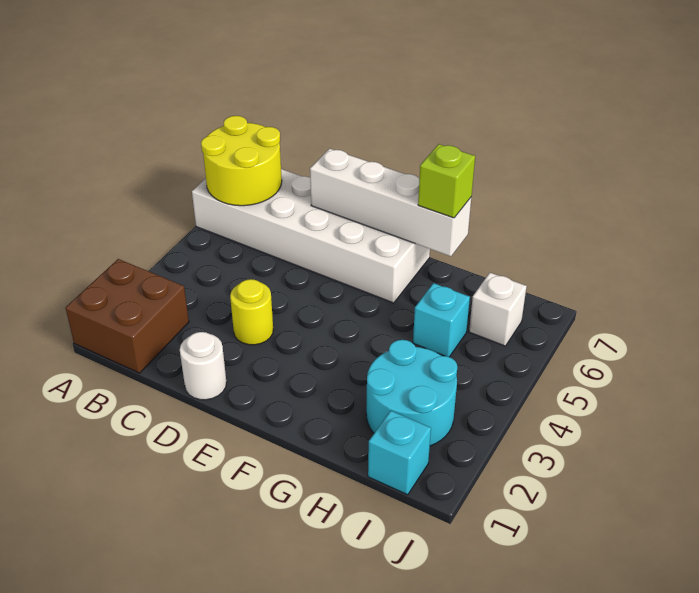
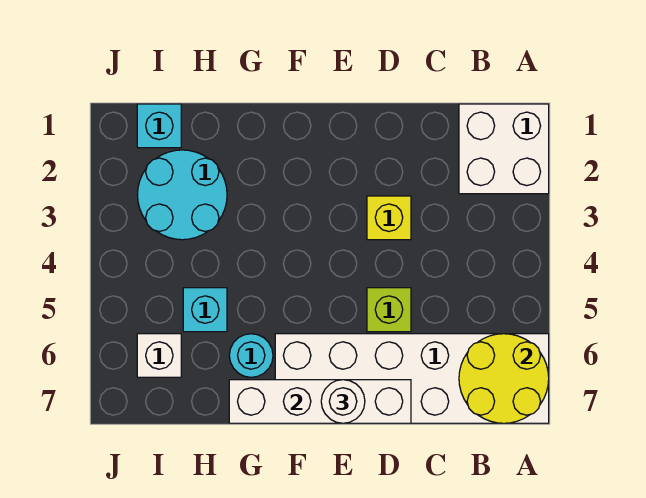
brown brick A1:B2 level 1 -> white brick A1:B2 level 1
white round brick D1 level 1 -> white round brick E7 level 3
yellow round brick D3 level 1 -> yellow brick D3 level 1
none -> cyan round brick G6 level 1
lime brick G7 level 3 -> lime brick D5 level 1

